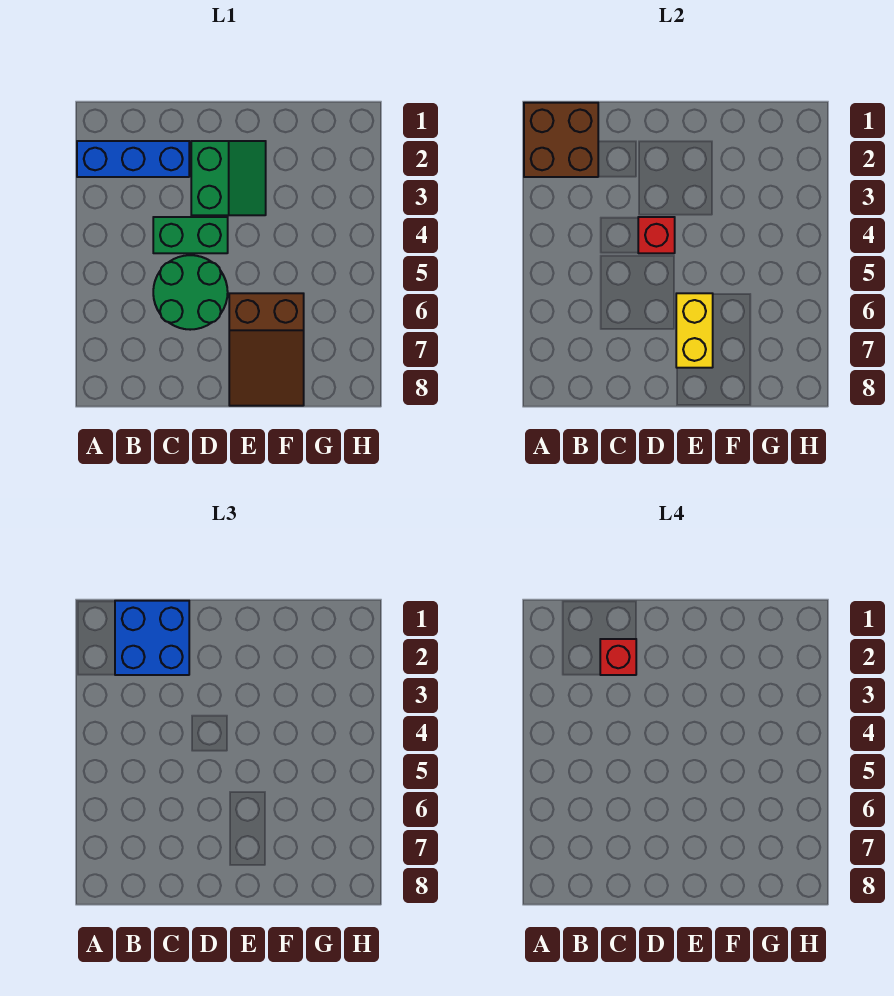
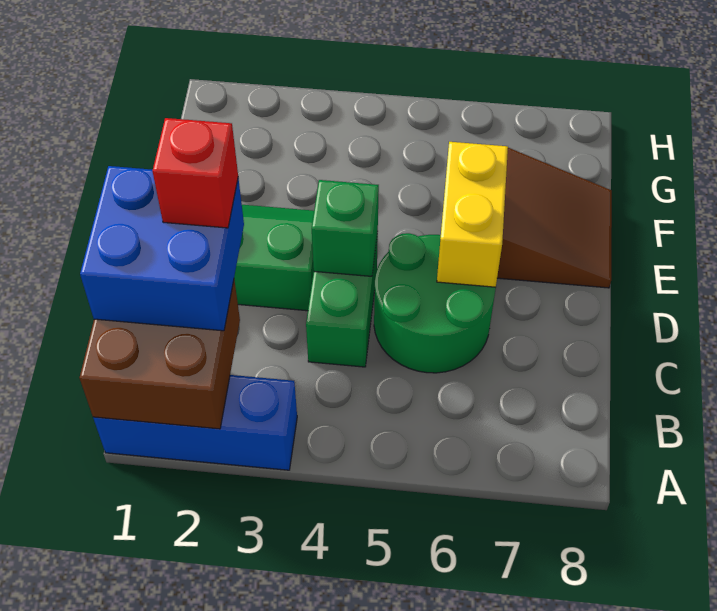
blue brick A2:C2 level 1 -> blue brick A1:A3 level 1
red brick D4 level 2 -> green brick D4 level 2
yellow brick E6:E7 level 2 -> yellow brick D6:E6 level 2

